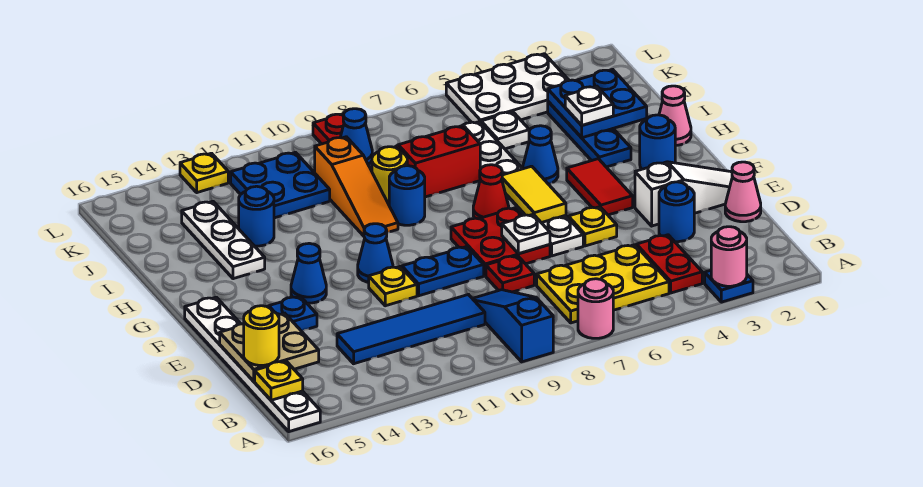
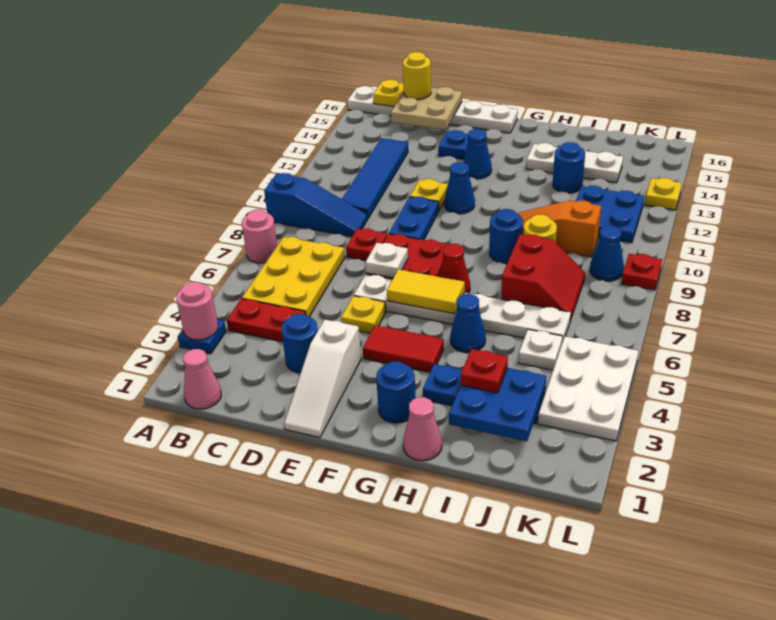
pink cone D1 level 1 -> pink cone B1 level 1
white plate I3 level 3 -> red plate I3 level 3

